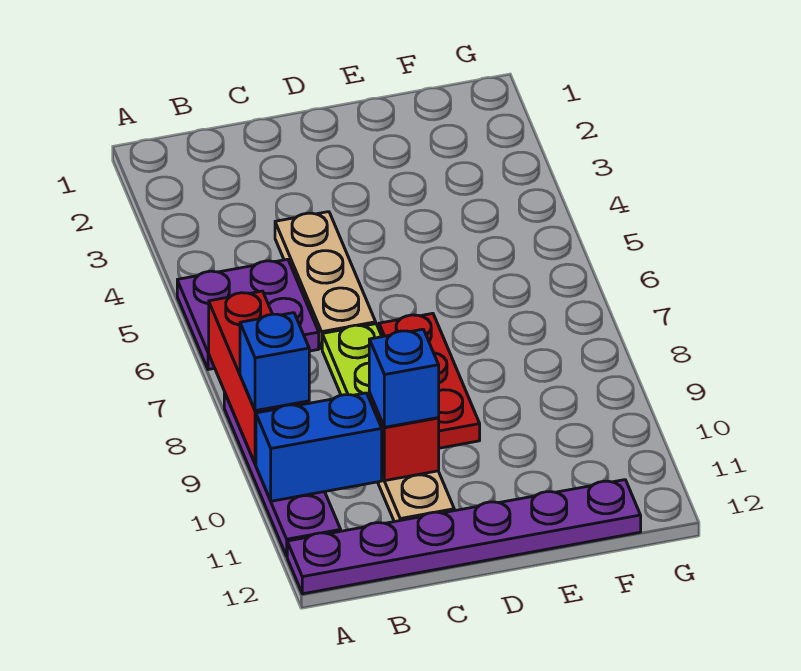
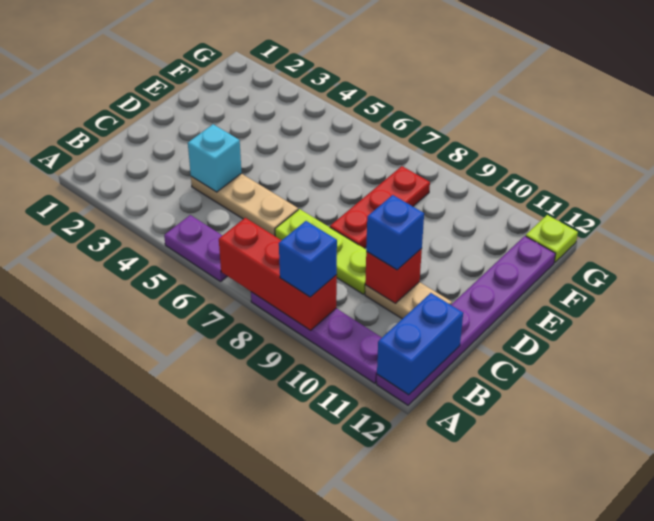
purple plate A5:B6 level 1 -> purple plate A5:A6 level 1
blue brick A10:B10 level 2 -> blue brick A12:B12 level 2
none -> cyan brick C4 level 2
red plate D7:D9 level 1 -> red plate D8:F8 level 1
none -> lime plate G12 level 1

